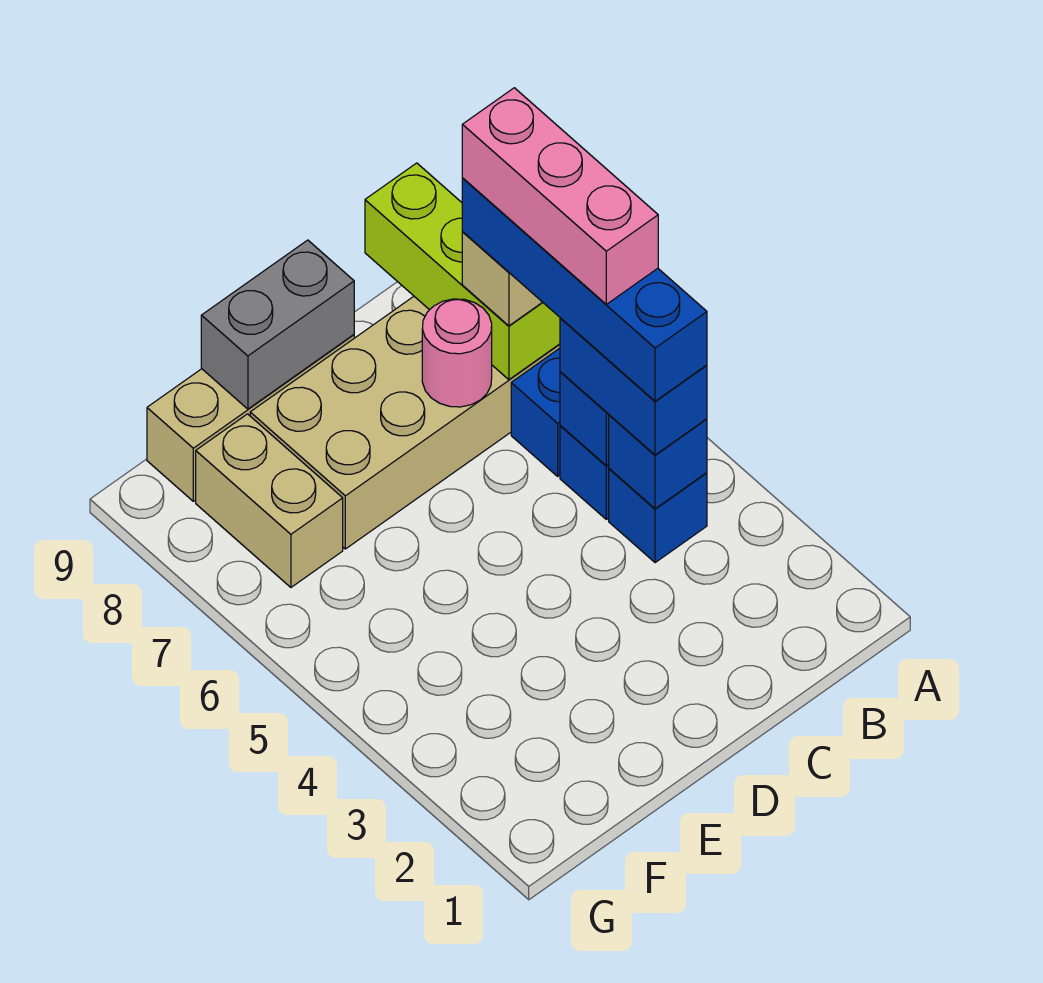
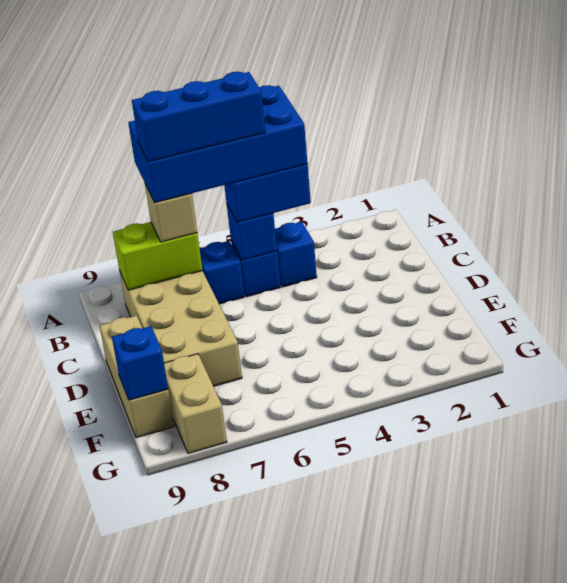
blue brick B4 level 2 -> blue brick F9 level 2
blue brick B4:B7 level 4 -> blue brick A4:B7 level 4
pink brick B5:B7 level 5 -> blue brick B5:B7 level 5
lime brick B7:B9 level 2 -> lime brick B7:B8 level 2
pink round brick C7 level 2 -> none
grey brick D9:E9 level 2 -> none
tan brick F7:F8 level 1 -> tan brick F8:G8 level 1

